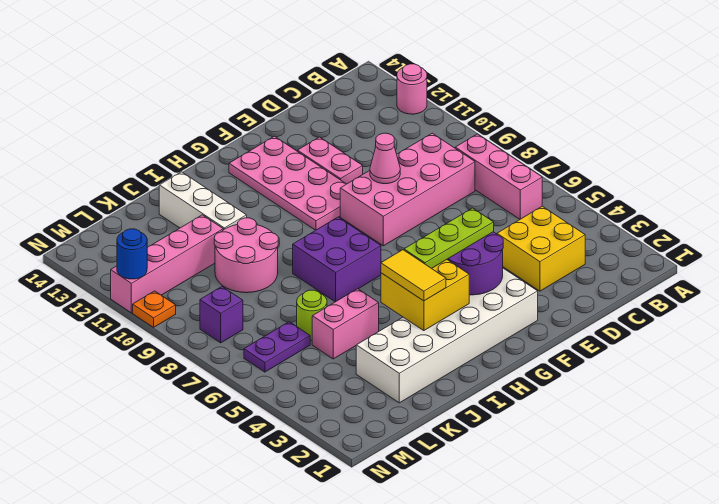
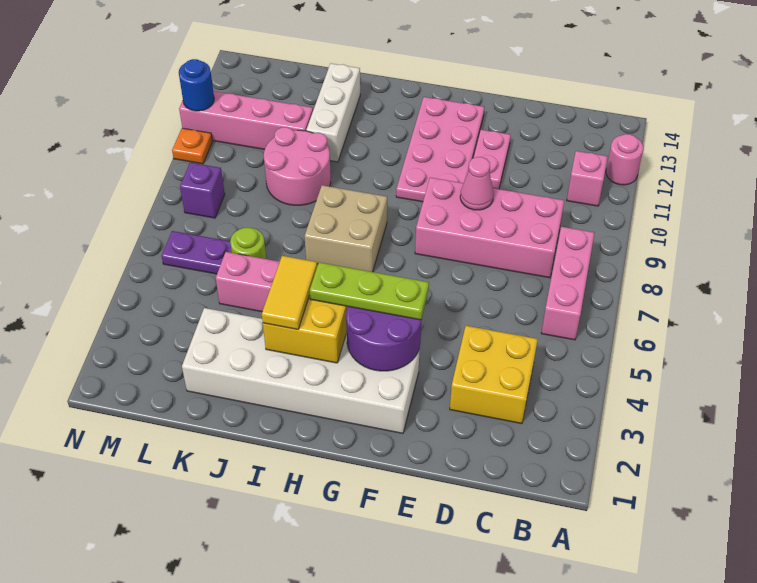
none -> pink brick B11 level 1
purple brick H7:I8 level 1 -> tan brick H7:I8 level 1

